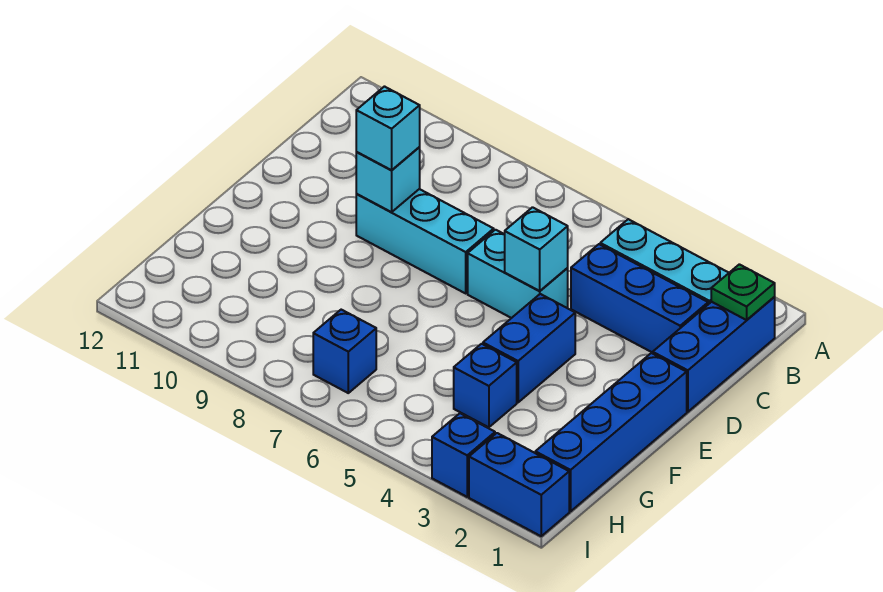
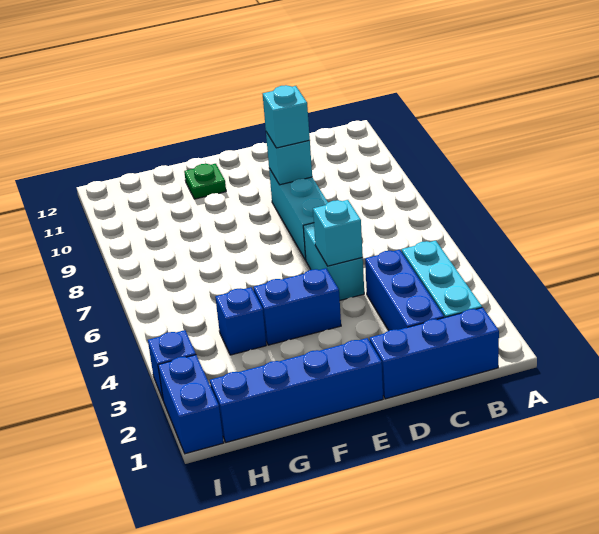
green plate B1 level 2 -> green plate F11 level 1
blue brick H7 level 1 -> none

